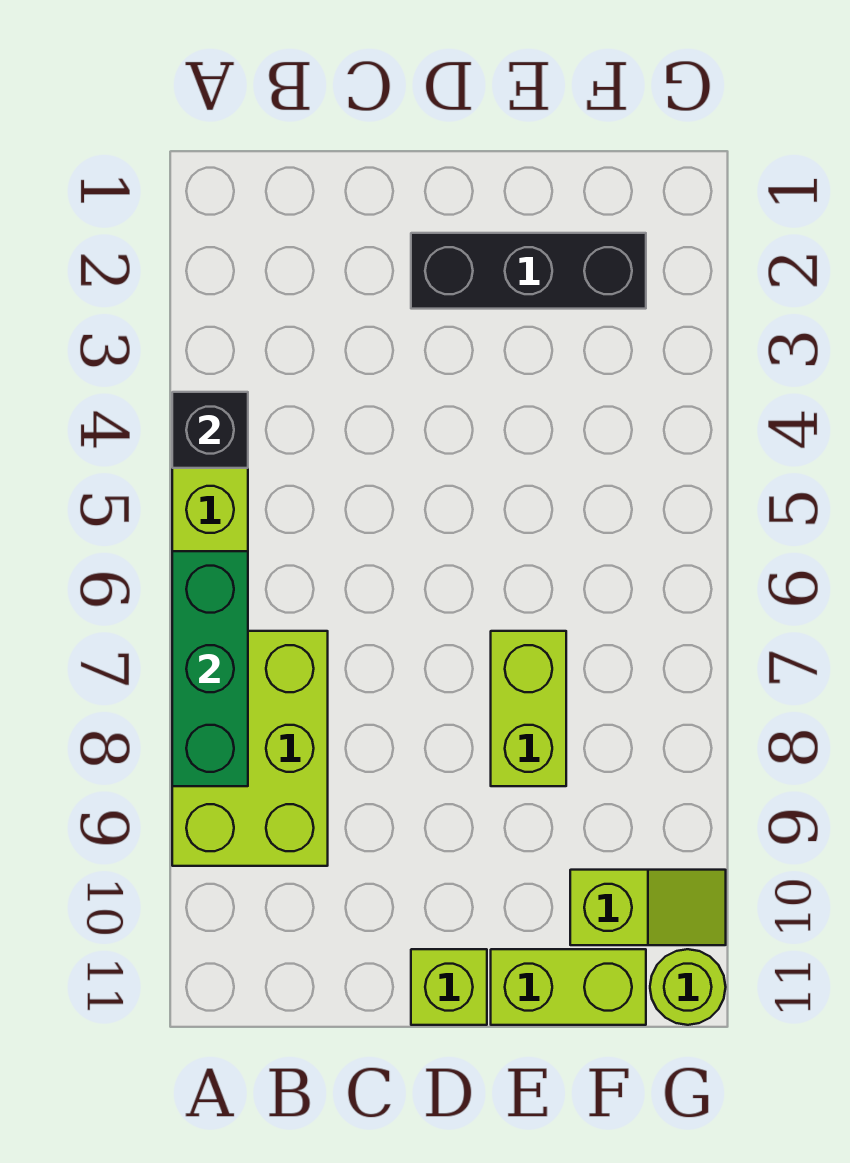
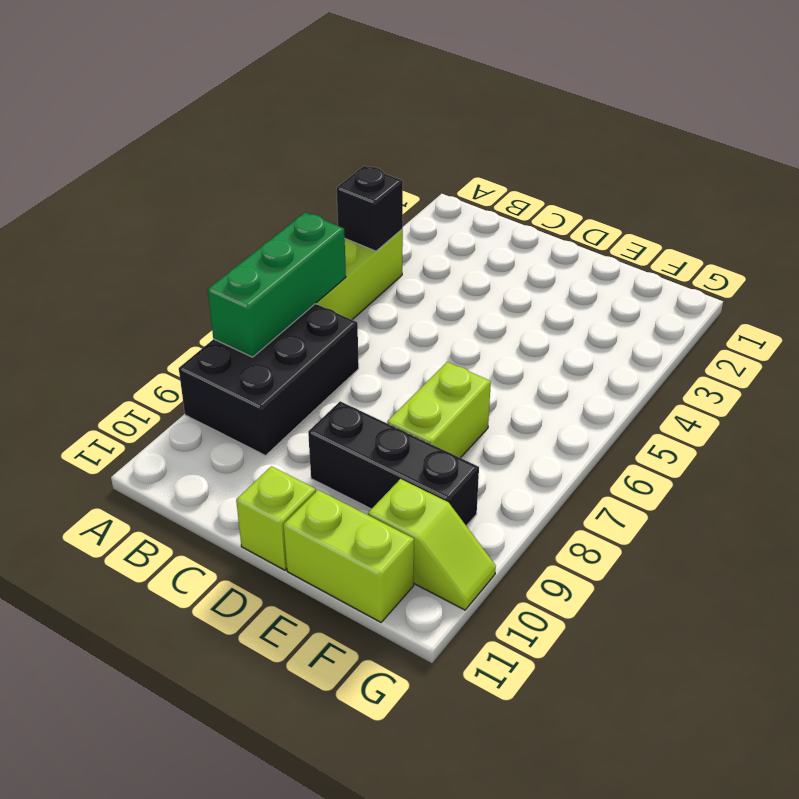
lime brick A7:B9 level 1 -> black brick A7:B9 level 1
black brick D2:F2 level 1 -> black brick D9:F9 level 1
lime round brick G11 level 1 -> none

